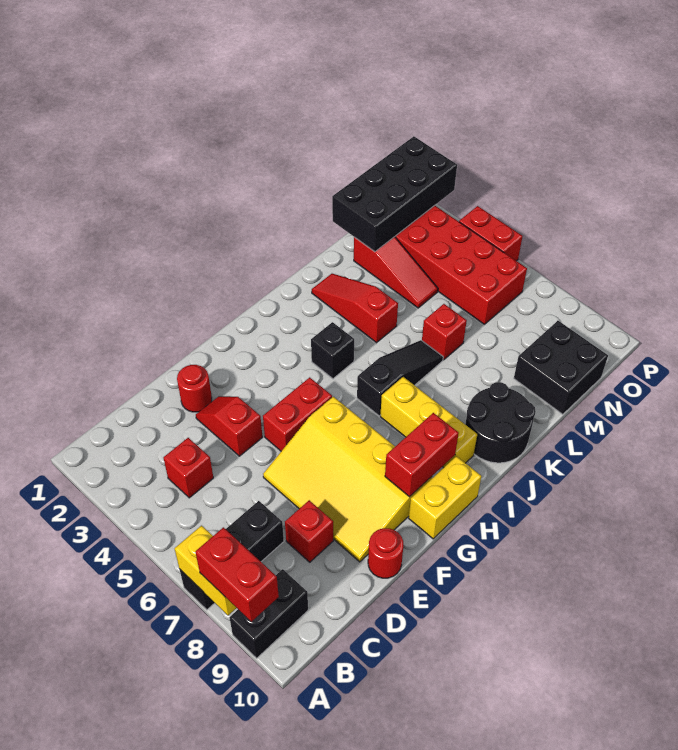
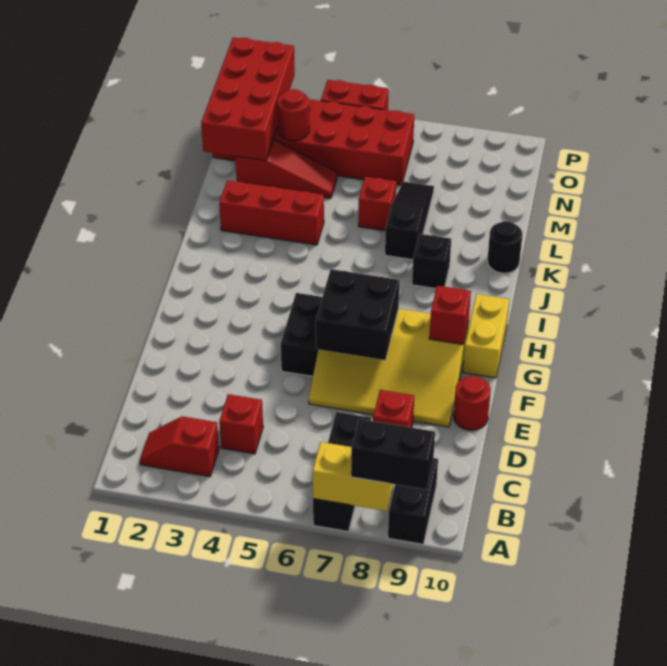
red brick A8:A9 level 3 -> black brick A8:A9 level 3
red round brick E2 level 1 -> red round brick N3 level 2
red slope E3:E4 level 1 top 4 -> red slope B2:B3 level 1 top 3
red brick F5:G5 level 1 -> black brick F5:G5 level 1
red brick G9:H9 level 2 -> red brick G9 level 2
black brick I4 level 1 -> black brick J8 level 1
black slope I6:K6 level 1 top I -> black slope K7:M7 level 1 top K
yellow brick I7:I9 level 1 -> none
black round brick J9:K10 level 1 -> black round brick K10 level 1
red slope K2:K4 level 1 top 4 -> red brick K2:K4 level 1
black brick M1:P2 level 2 -> red brick M1:P2 level 2
black brick M9:N10 level 1 -> black brick F6:G7 level 2

